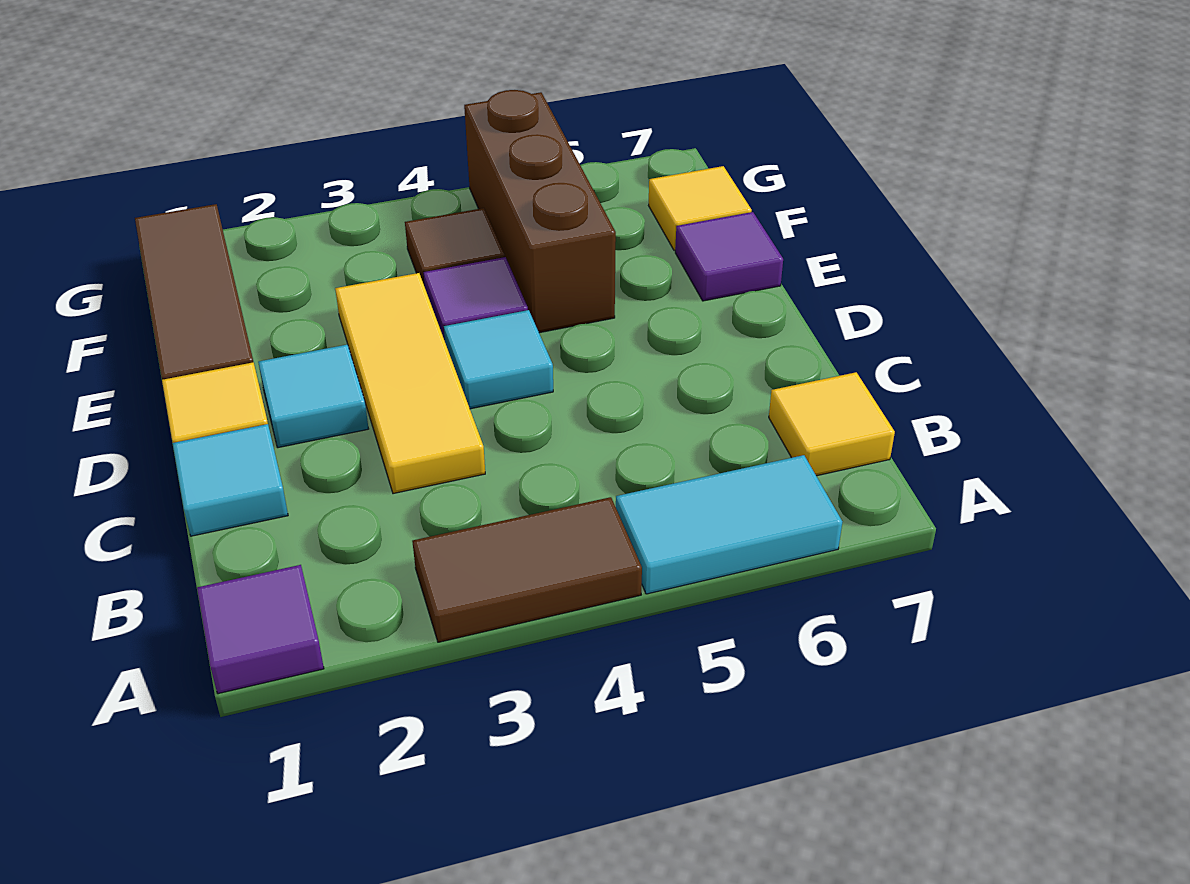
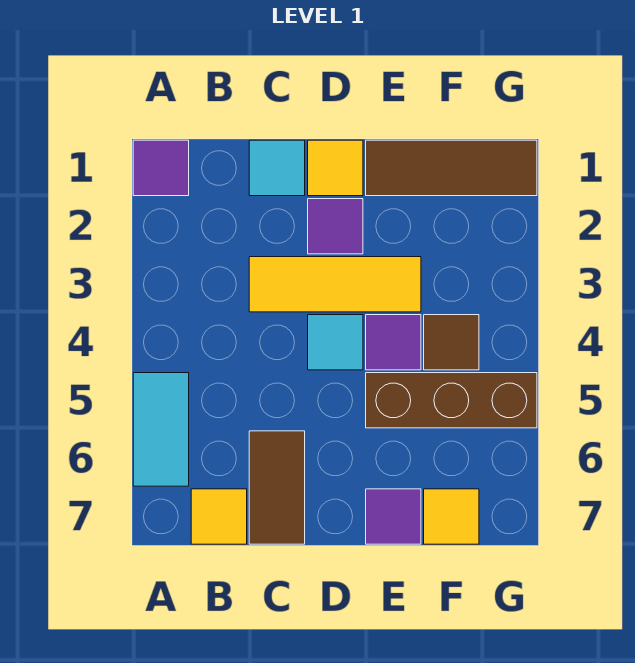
brown tile A3:A4 level 1 -> brown tile C6:C7 level 1
cyan tile D2 level 1 -> purple tile D2 level 1

